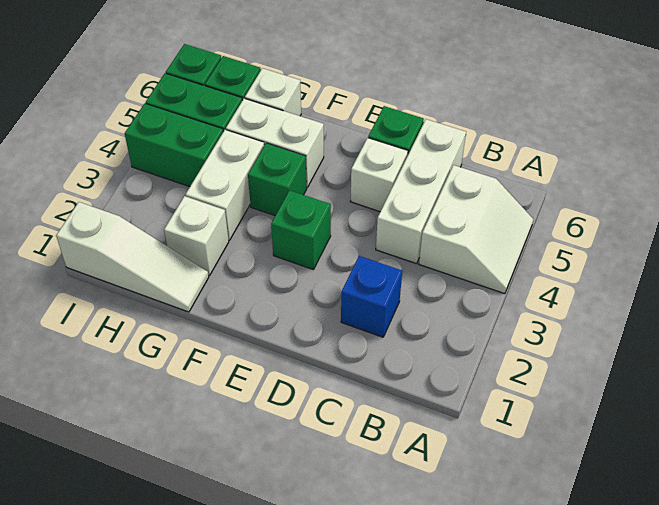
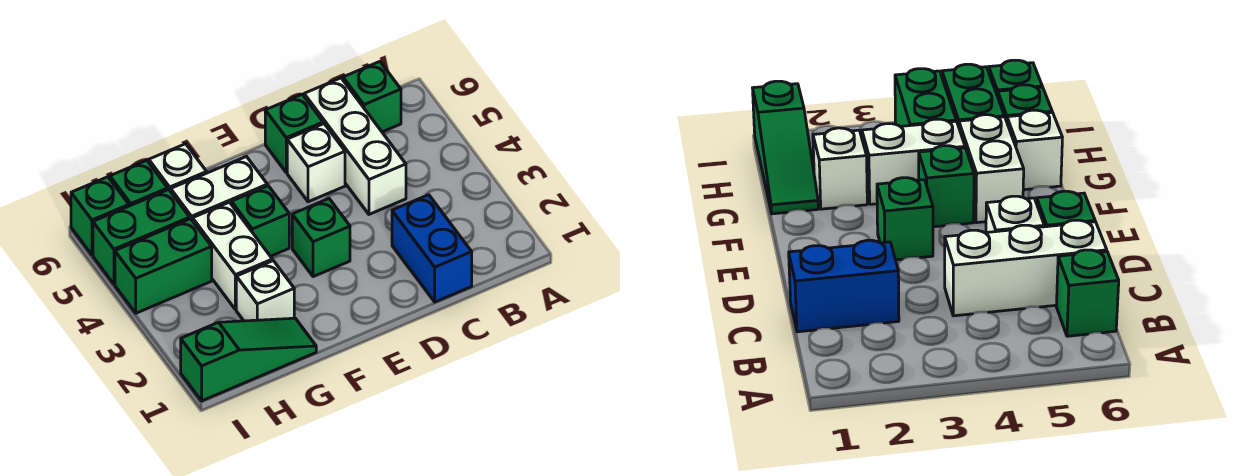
white slope A4:B5 level 1 top B -> none
none -> green brick B6 level 1
blue brick C2 level 1 -> blue brick C1:C2 level 1
white slope G1:I1 level 1 top I -> green slope G1:I1 level 1 top I

